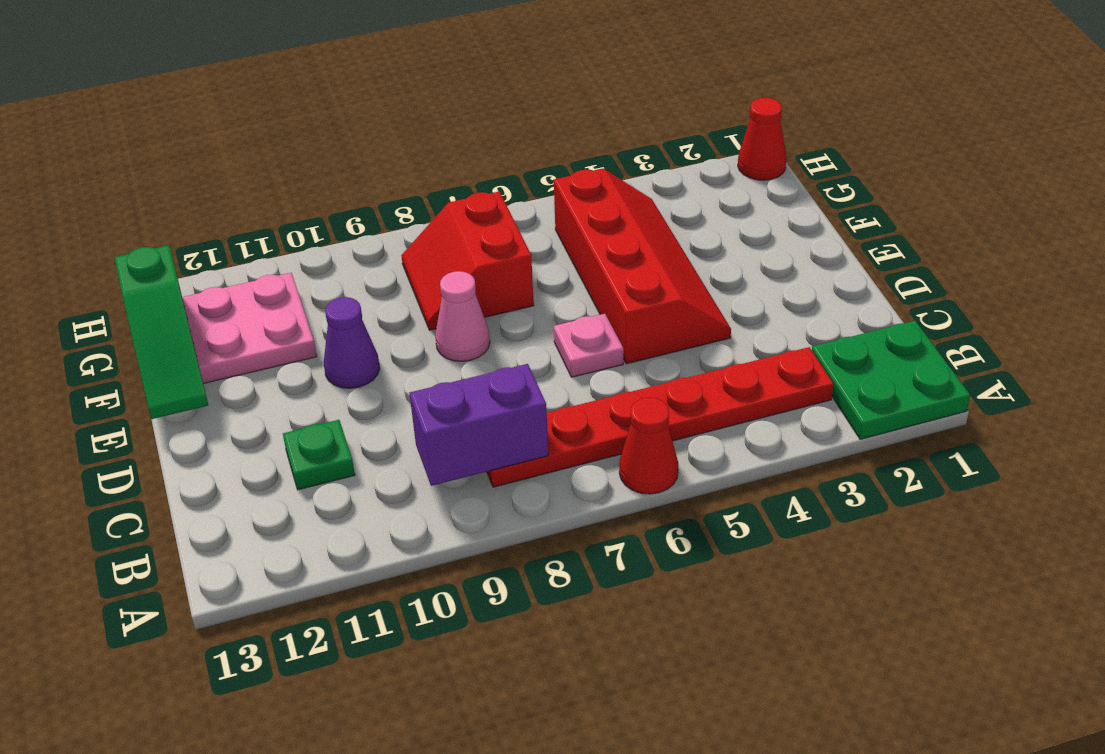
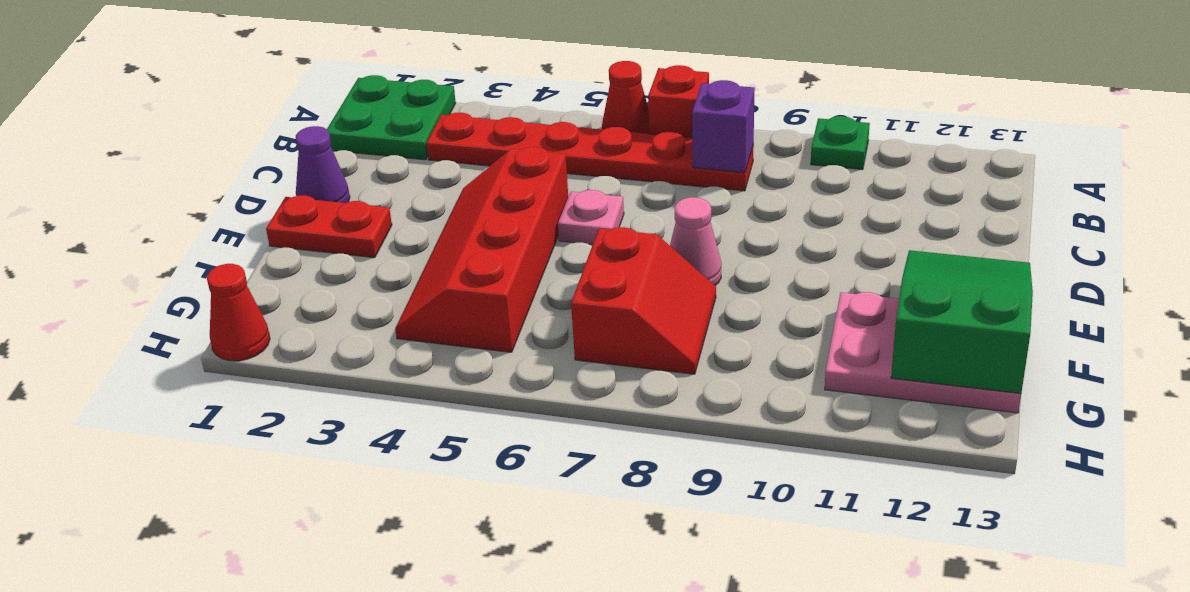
none -> red brick A7 level 1
purple brick B8:B9 level 2 -> purple brick B8 level 2
green plate C11 level 1 -> green plate A10 level 1
none -> red plate E1:E2 level 1
purple cone E10 level 1 -> purple cone D1 level 1
green slope E13:G13 level 2 top G -> green slope E12:G13 level 2 top G

